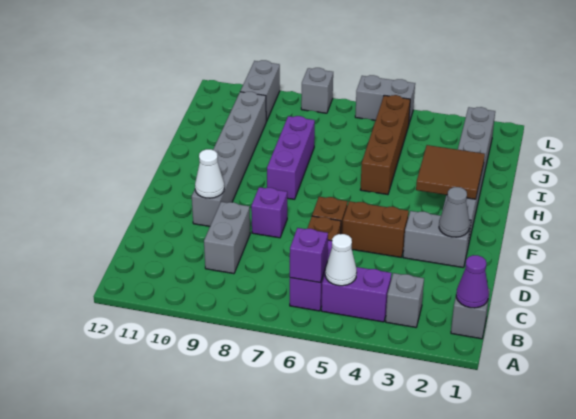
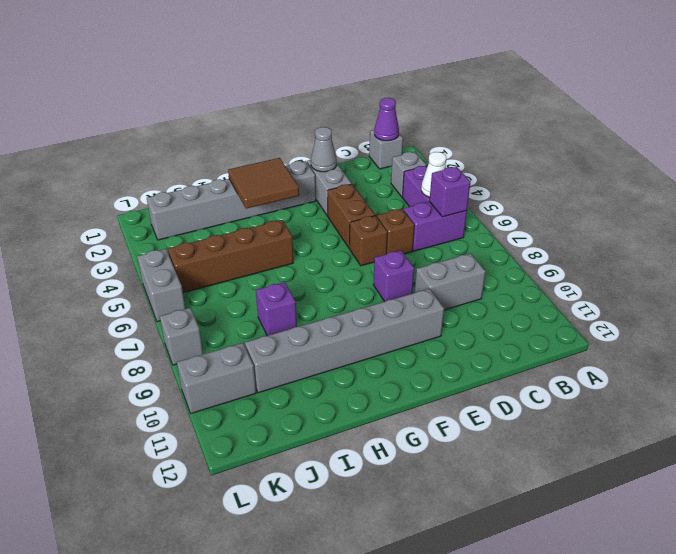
white cone E10 level 2 -> none
purple brick G8:I8 level 1 -> purple brick I8 level 1

